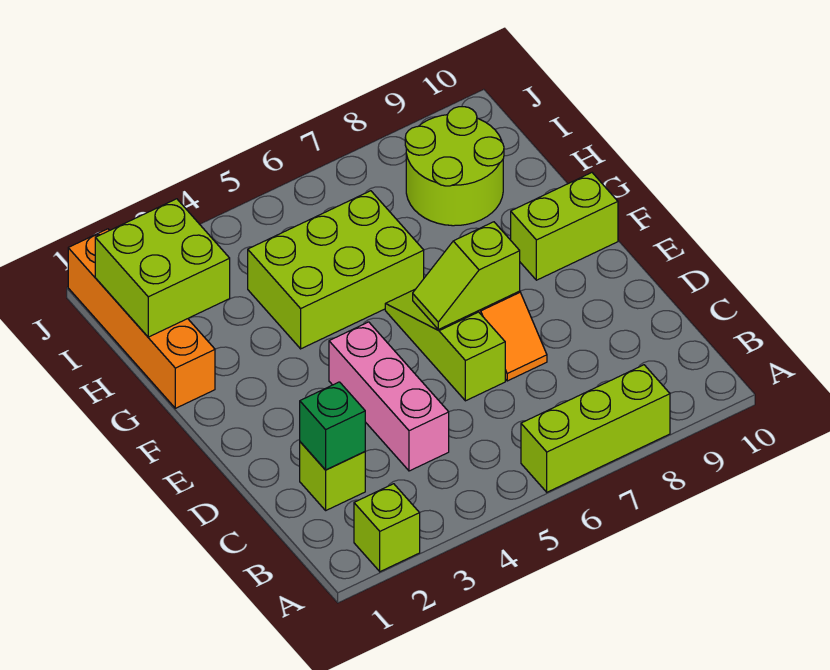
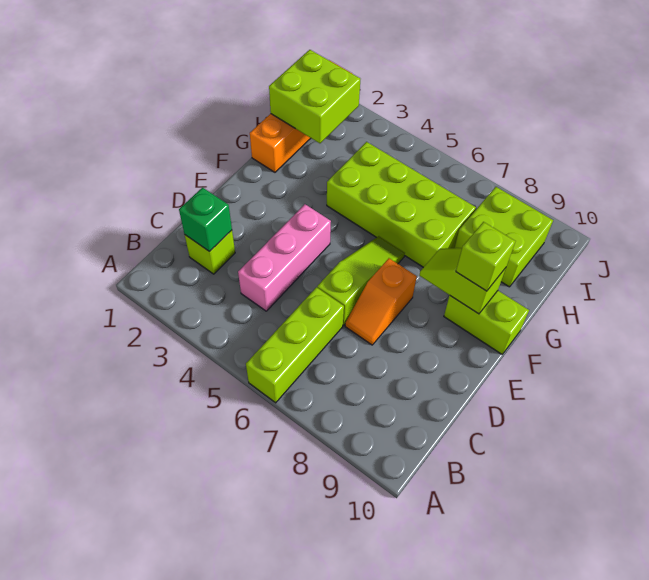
lime brick A2 level 1 -> lime brick F9 level 3
lime brick A6:A8 level 1 -> lime brick A6:C6 level 1
lime slope E6:E7 level 2 top 7 -> lime slope F8:F9 level 2 top 9
lime brick G4:H6 level 1 -> lime brick G4:H7 level 1
lime round brick H8:I9 level 1 -> lime brick H8:I9 level 1

